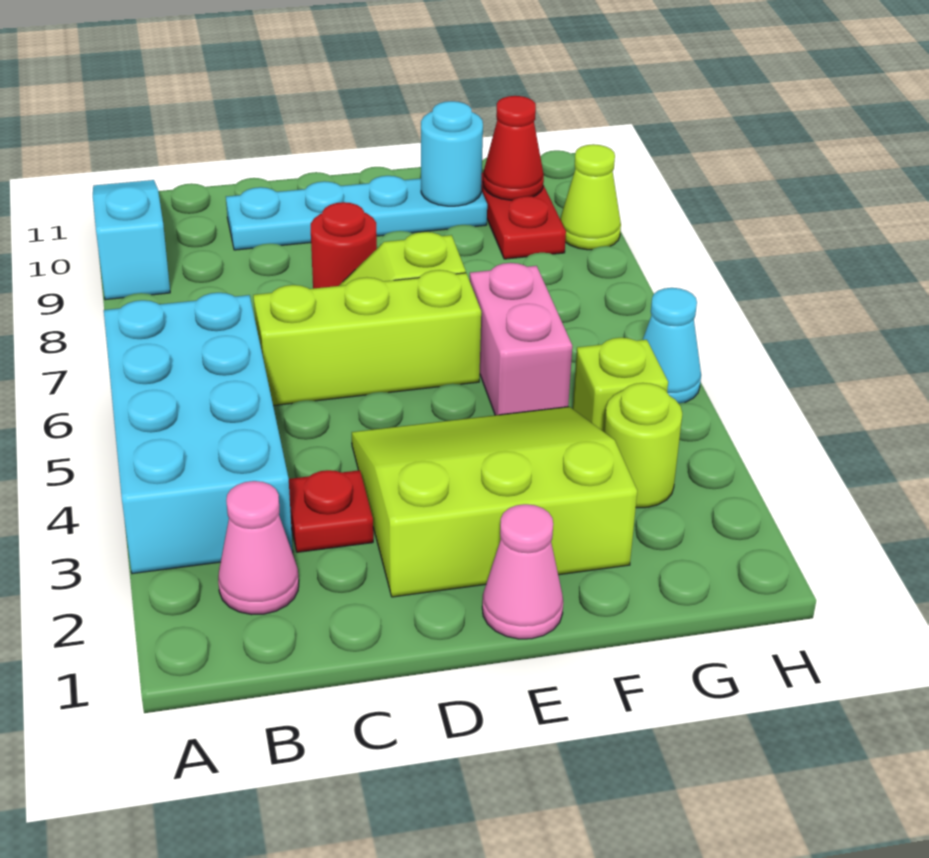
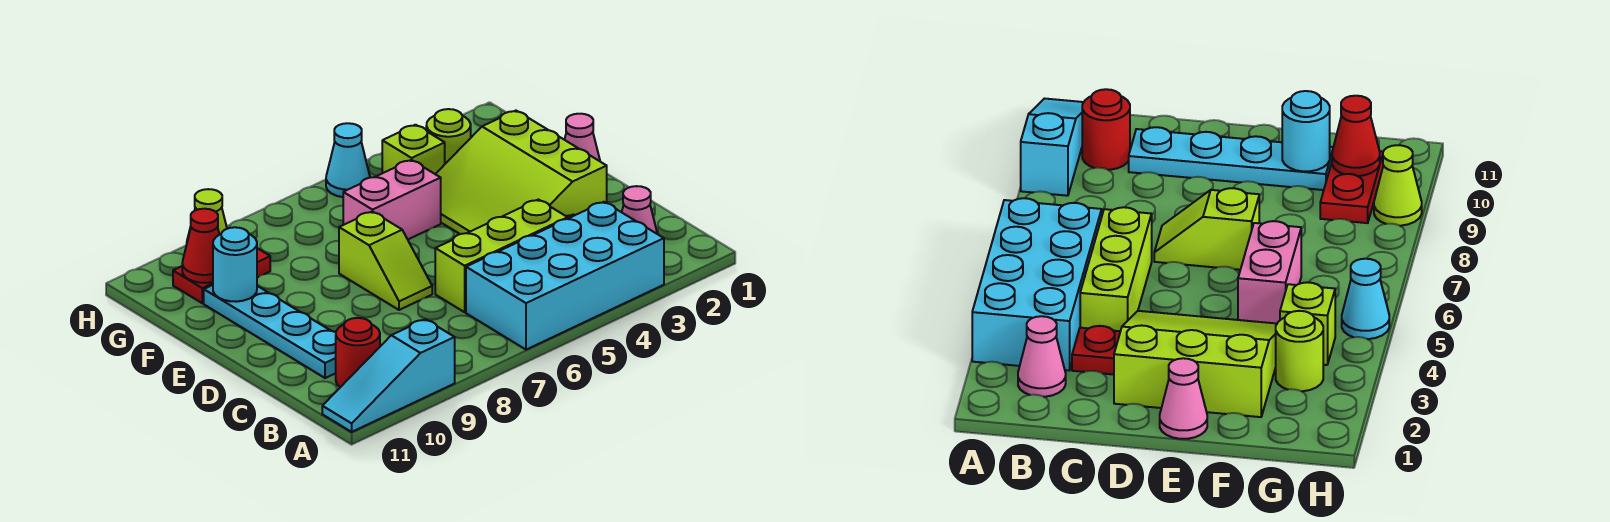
lime brick C6:E6 level 1 -> lime brick C4:C6 level 1
red round brick D8 level 1 -> red round brick B10 level 1

